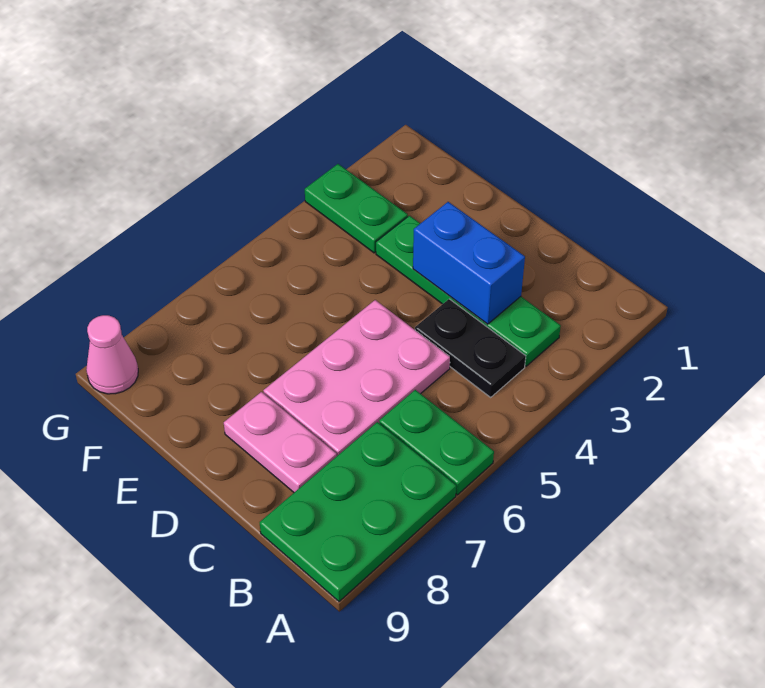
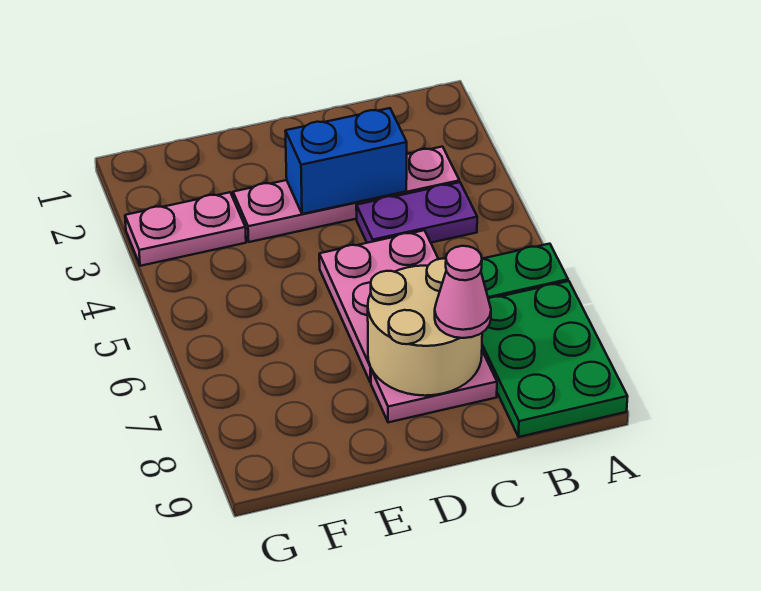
green plate B3:E3 level 1 -> pink plate B3:E3 level 1
black plate B4:C4 level 1 -> purple plate B4:C4 level 1
none -> tan round brick C7:D8 level 2
green plate F3:G3 level 1 -> pink plate F3:G3 level 1
pink cone G9 level 1 -> pink cone C8 level 3

